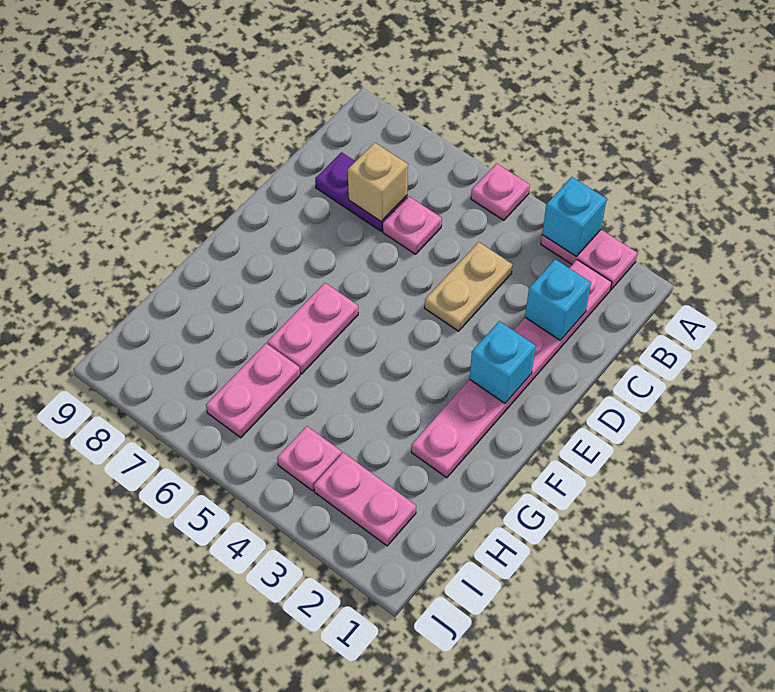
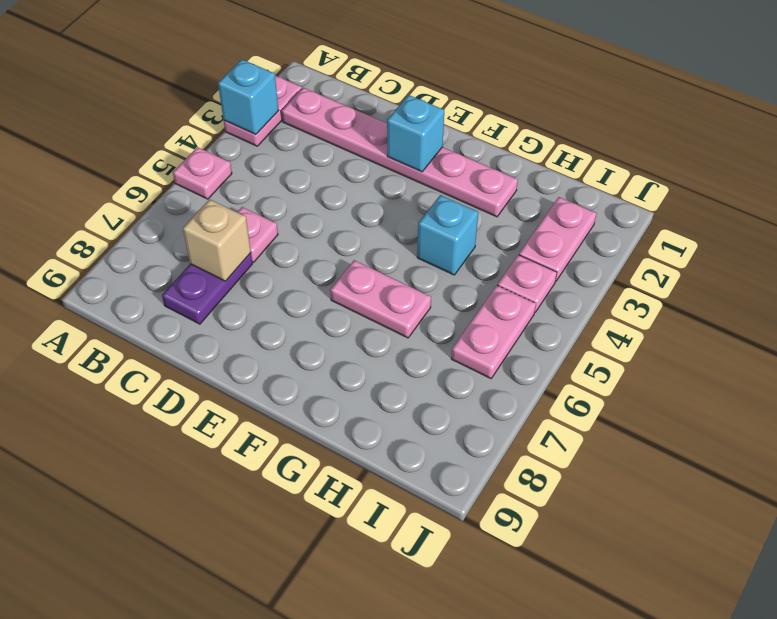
cyan brick C2 level 2 -> cyan brick G4 level 1
tan plate C4:D4 level 1 -> none
pink plate H6:I6 level 1 -> pink plate I5:I6 level 1

